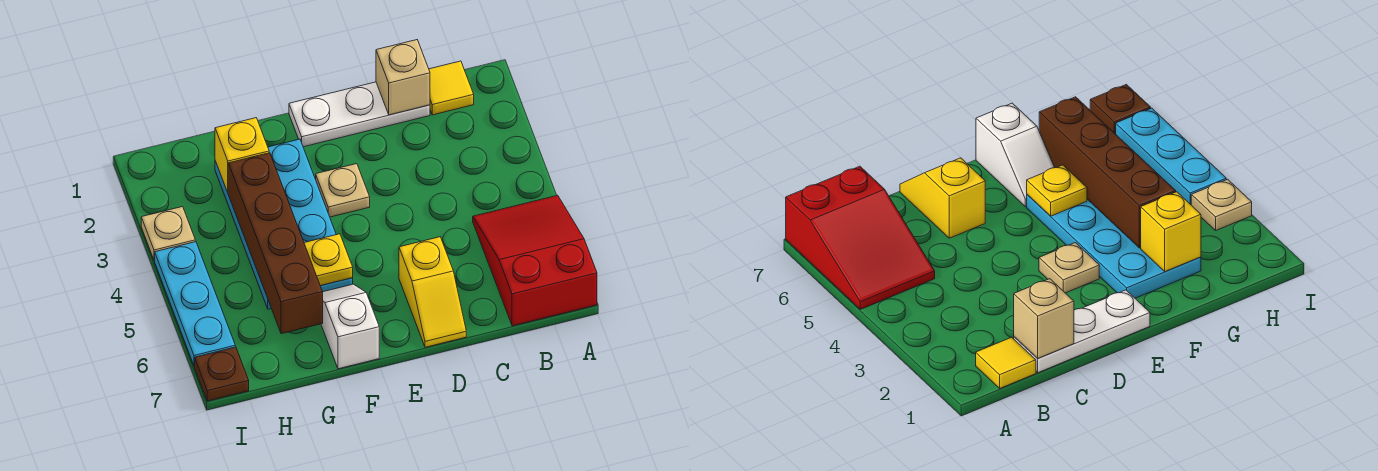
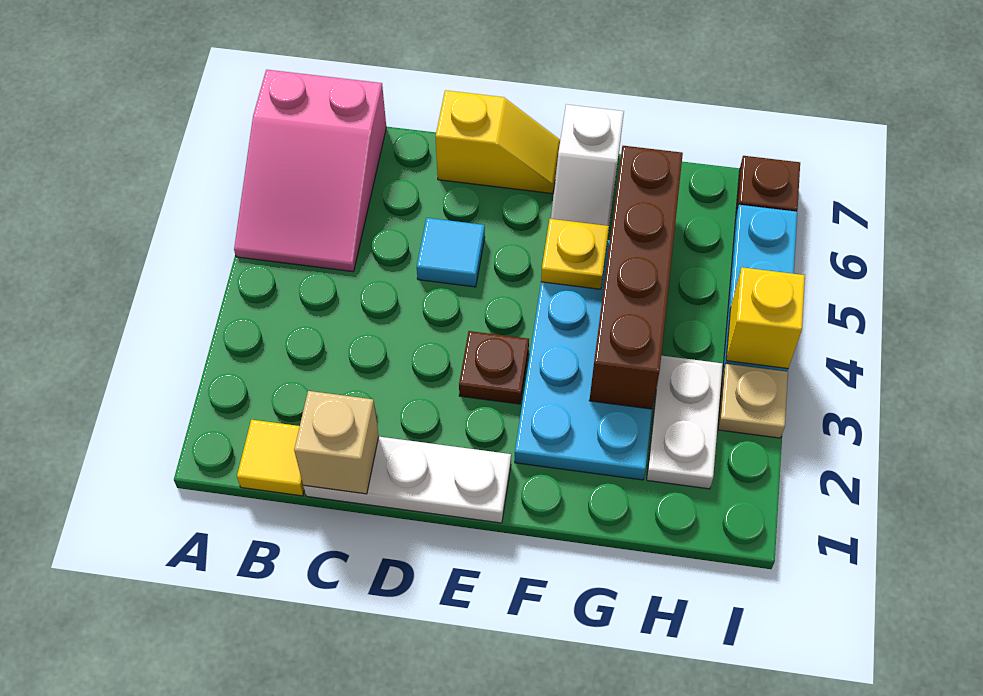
red slope A5:B7 level 1 top 7 -> pink slope A5:B7 level 1 top 7
none -> cyan tile D5 level 1
yellow slope D6:D7 level 1 top 6 -> yellow slope D7:E7 level 1 top D
tan plate E3 level 1 -> brown plate E3 level 1
yellow brick G2 level 2 -> yellow brick I4 level 2
none -> white plate H2:H3 level 1

